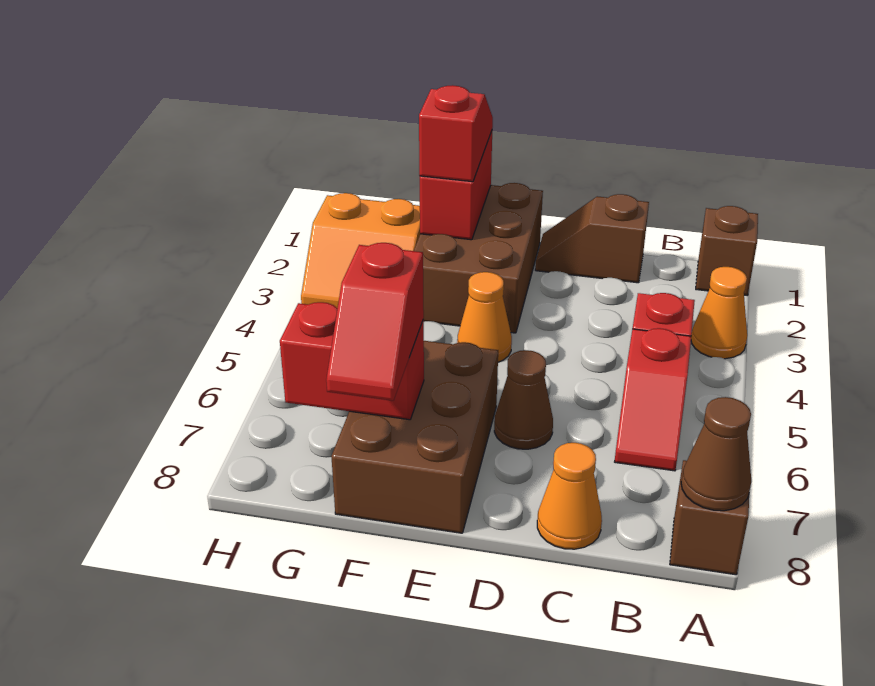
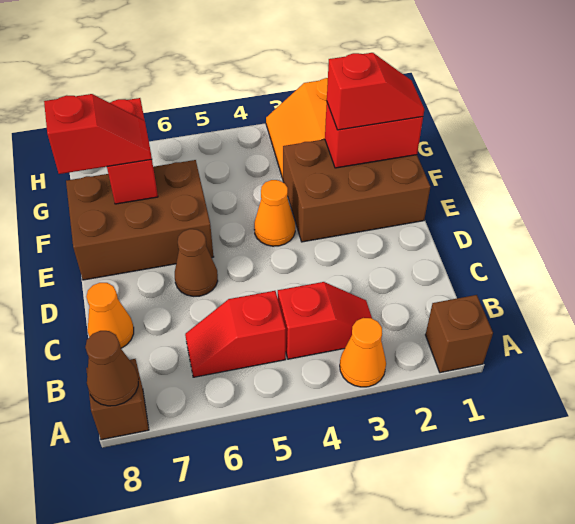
brown slope C1:D1 level 1 top C -> none
red slope F7:F8 level 3 top 7 -> red slope F7:F8 level 3 top 8

